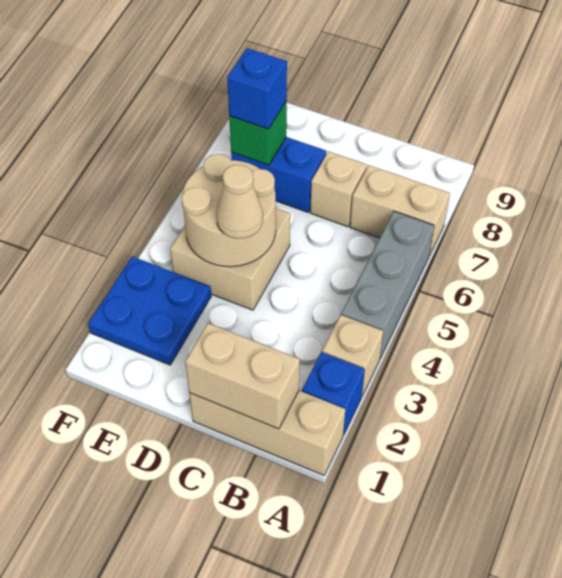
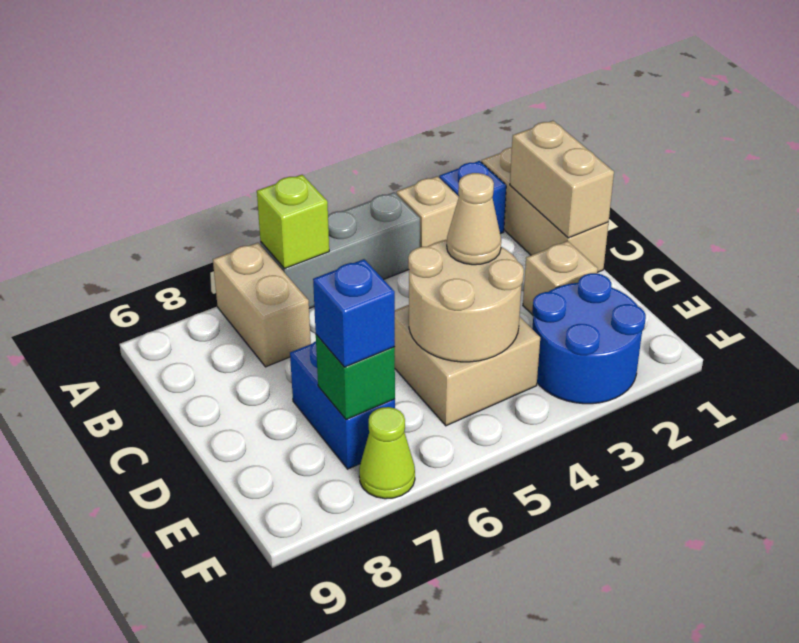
none -> lime brick A6 level 2
tan brick C7 level 1 -> tan brick D2 level 1
blue plate E2:F3 level 1 -> blue round brick E2:F3 level 1
none -> lime cone F7 level 1

